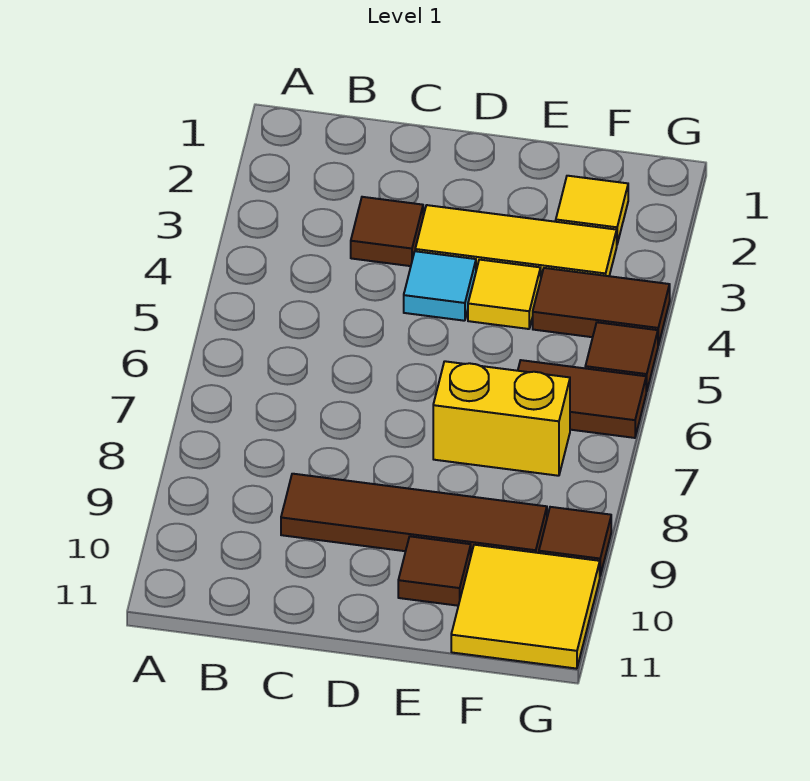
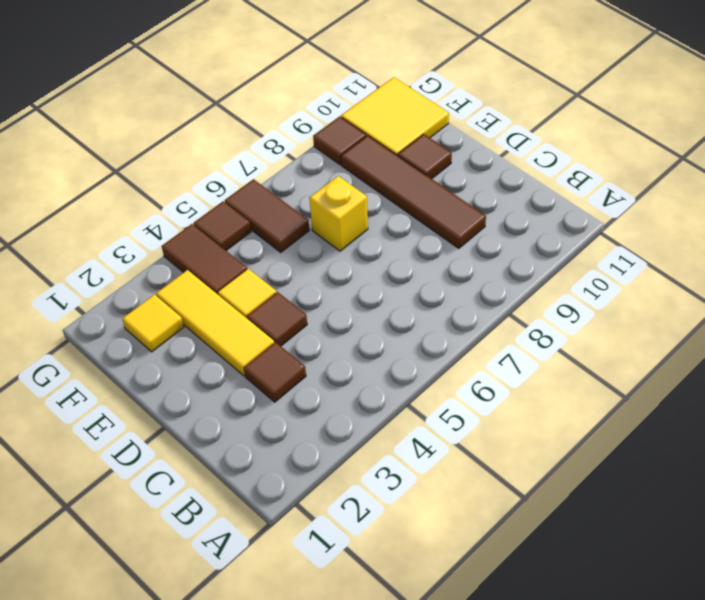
cyan tile D4 level 1 -> brown tile D4 level 1
yellow brick E7:F7 level 1 -> yellow brick E7 level 1

